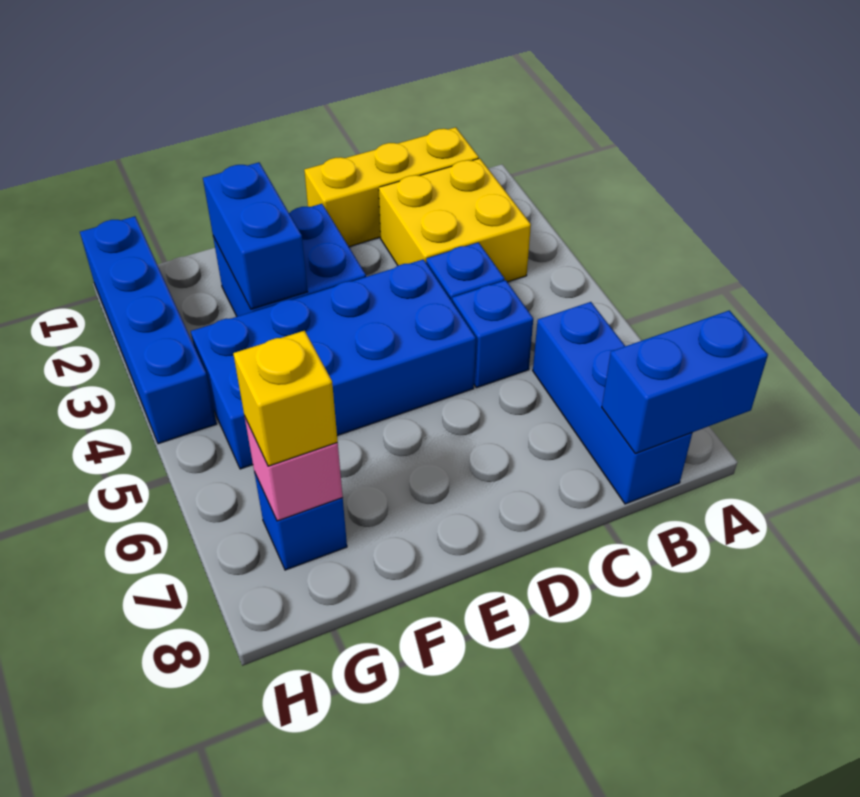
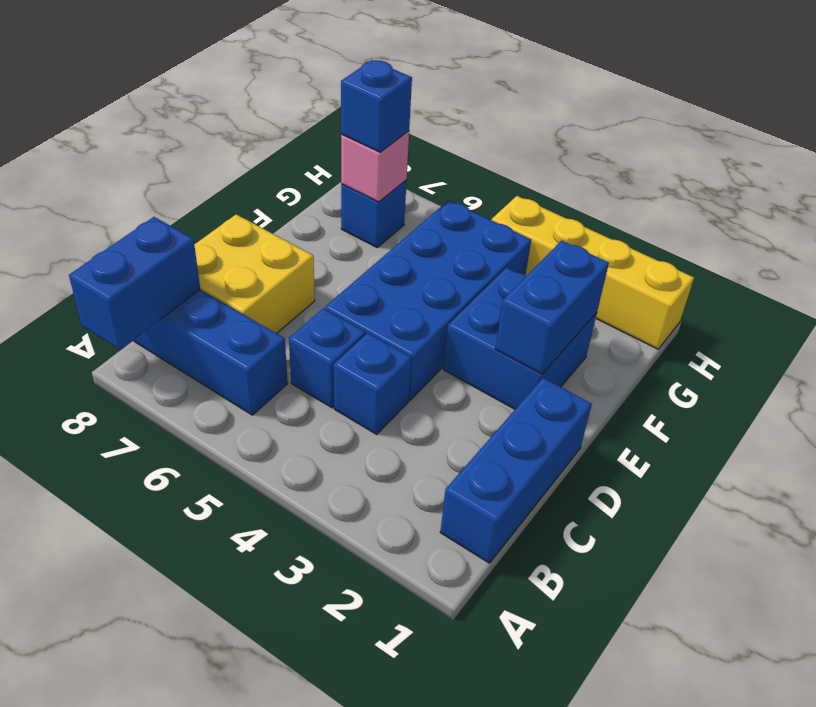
yellow brick B1:D1 level 1 -> blue brick B1:D1 level 1
yellow brick B2:C3 level 1 -> yellow brick C7:D8 level 1
blue brick F2:F3 level 2 -> blue brick E2:F2 level 2
yellow brick G7 level 3 -> blue brick G7 level 3
blue brick H1:H4 level 1 -> yellow brick H1:H4 level 1

